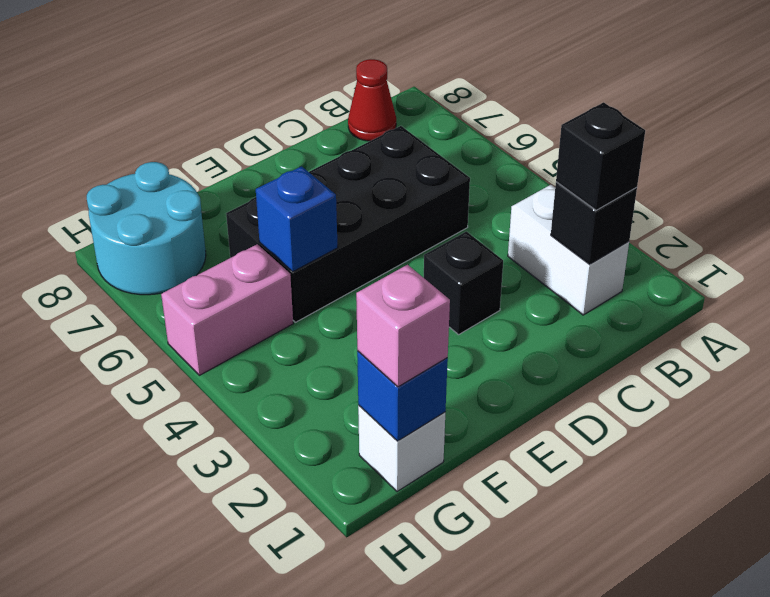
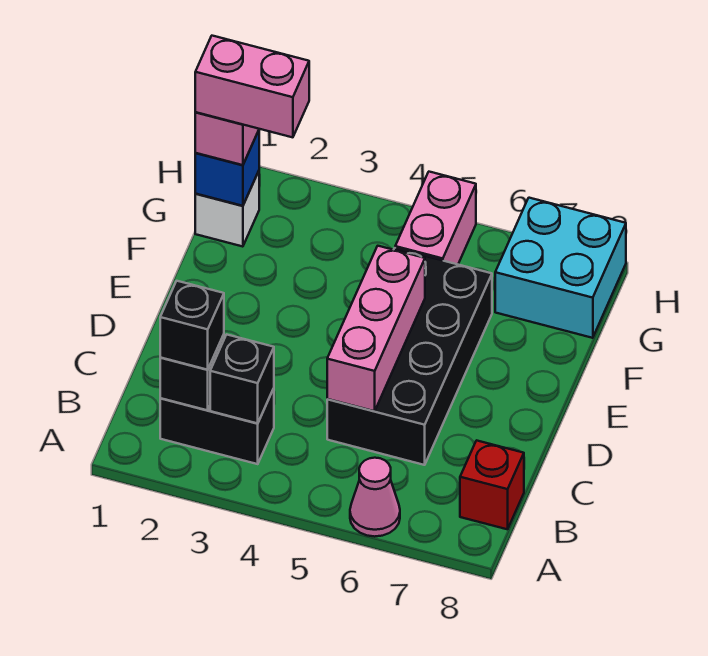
none -> pink cone A6 level 1
white brick B2:B3 level 1 -> black brick B2:B3 level 1
red cone B8 level 1 -> red brick B8 level 1
none -> pink brick C5:E5 level 2
black brick D3 level 1 -> black brick B3 level 2
blue brick F5 level 2 -> none
none -> pink brick G1:G2 level 4
cyan round brick G7:H8 level 1 -> cyan brick G7:H8 level 1

